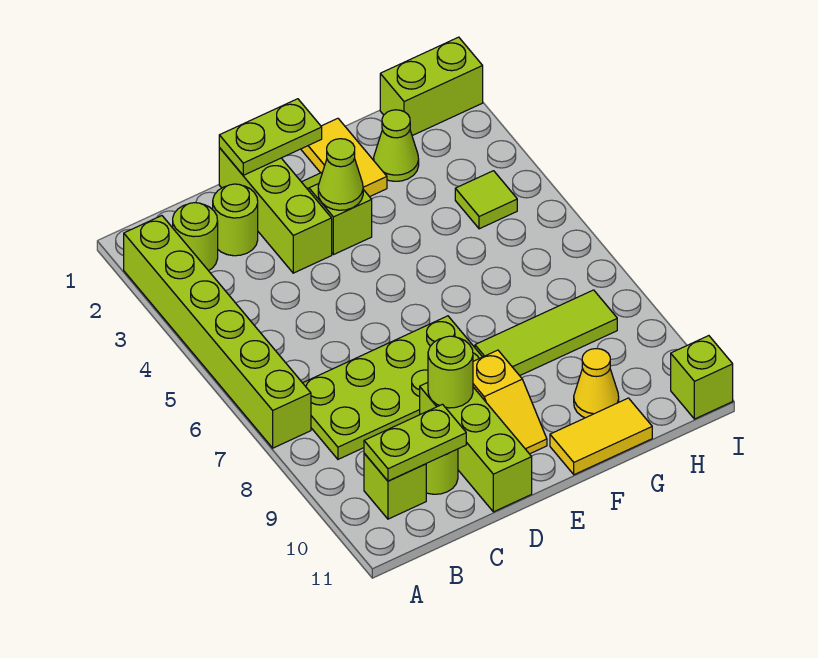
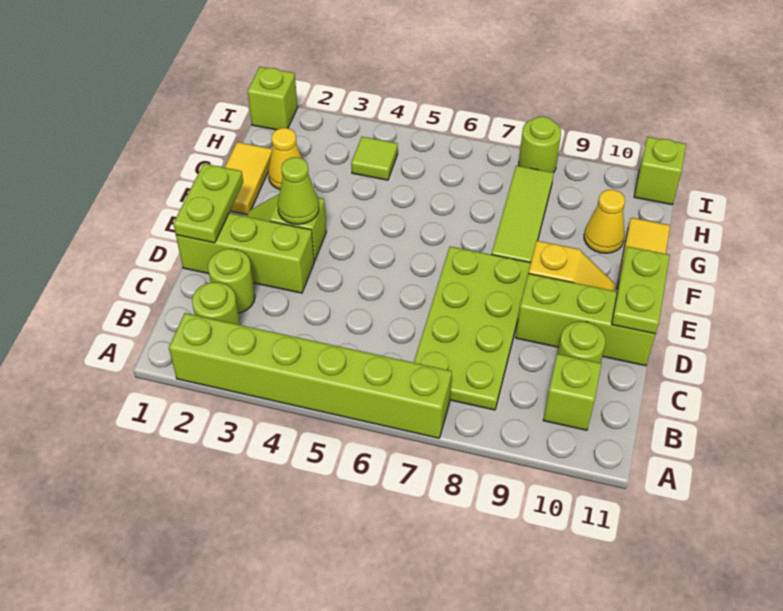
lime plate B10:C10 level 2 -> lime plate D11:E11 level 2
lime round brick D9 level 2 -> lime round brick I8 level 1
yellow tile F1:F2 level 1 -> yellow tile F1:G1 level 1
lime cone G2 level 1 -> yellow cone G2 level 1
lime brick H1:I1 level 1 -> lime brick I1 level 1

